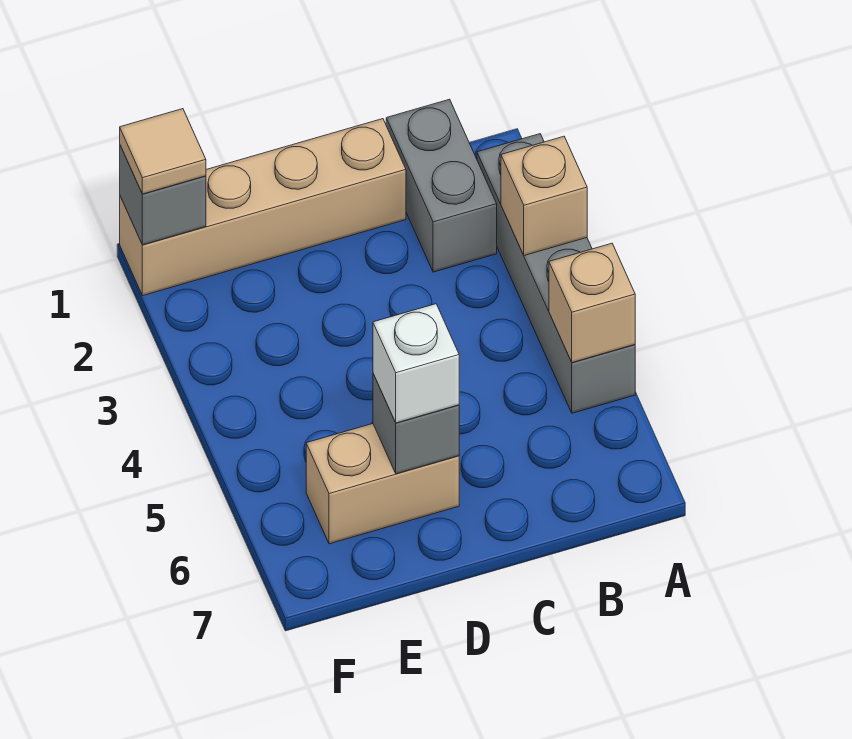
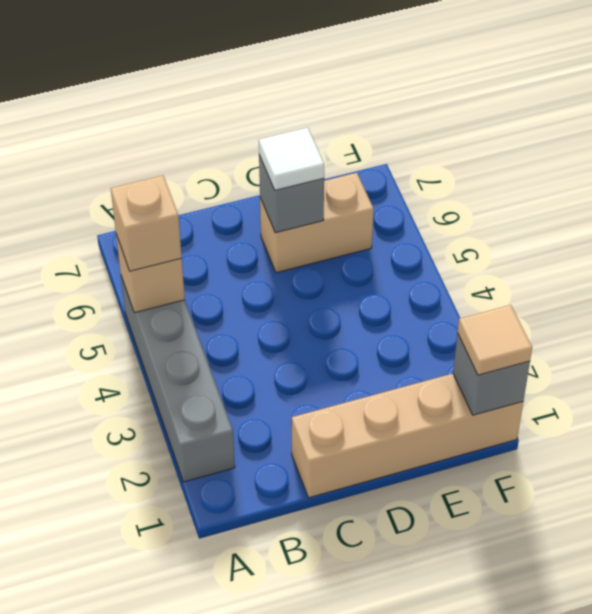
tan brick A3 level 2 -> tan brick A5 level 3
grey brick B1:B2 level 1 -> none
white brick D6 level 3 -> white tile D6 level 3

